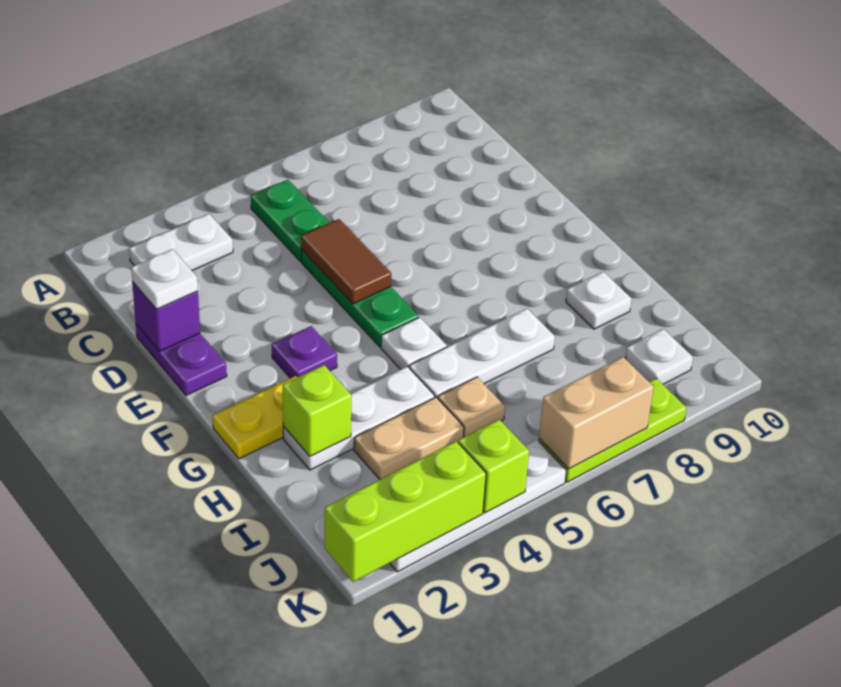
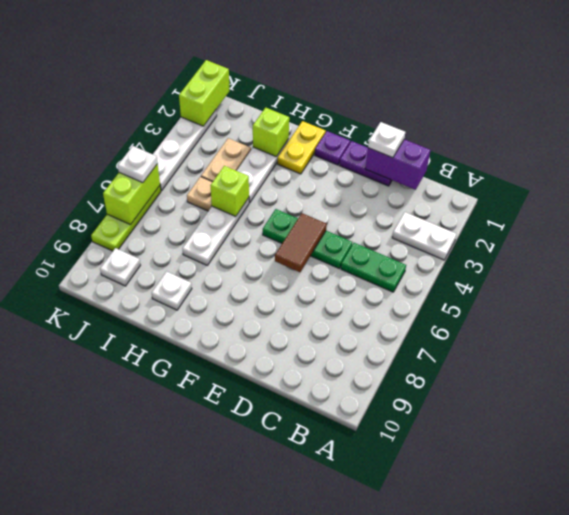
white plate B2:B3 level 1 -> white plate A3:B3 level 1
purple brick D1 level 2 -> purple brick C1:D1 level 2
brown tile D5:E5 level 2 -> brown tile E5:E6 level 2
purple plate F3 level 1 -> purple plate F1 level 1
white plate G5 level 1 -> white plate K6 level 3
lime brick K1:K3 level 2 -> lime brick K1:K2 level 2
lime brick K4 level 2 -> lime brick H5 level 2
tan brick K6:K7 level 2 -> lime brick K6:K7 level 2

